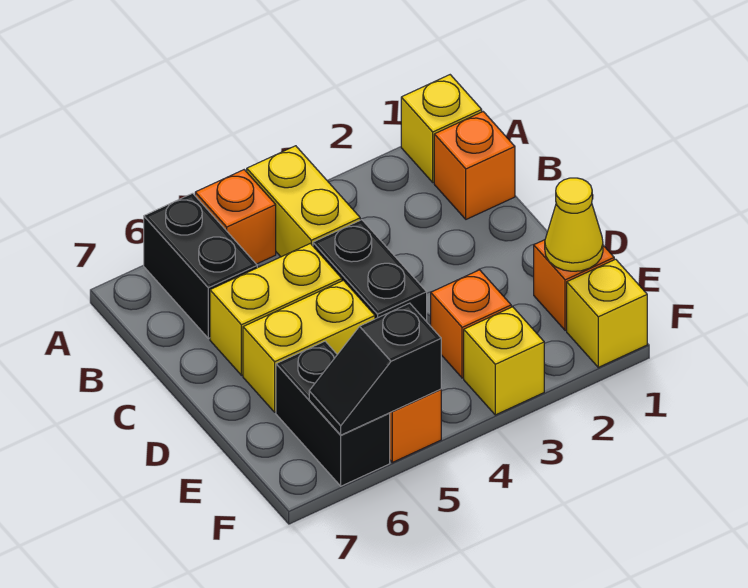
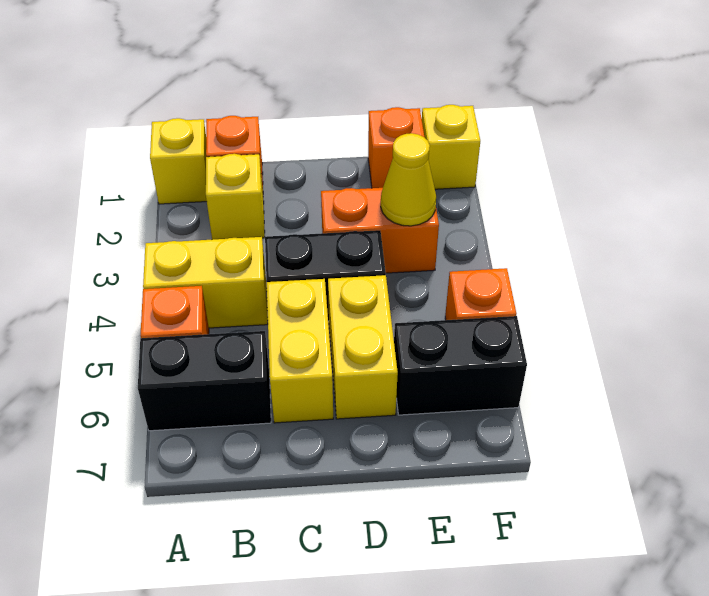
yellow cone E1 level 2 -> yellow cone E3 level 2
orange brick E3 level 1 -> orange brick D3:E3 level 1
yellow brick F3 level 1 -> yellow brick B2 level 1
black slope F5:F6 level 2 top 5 -> none

